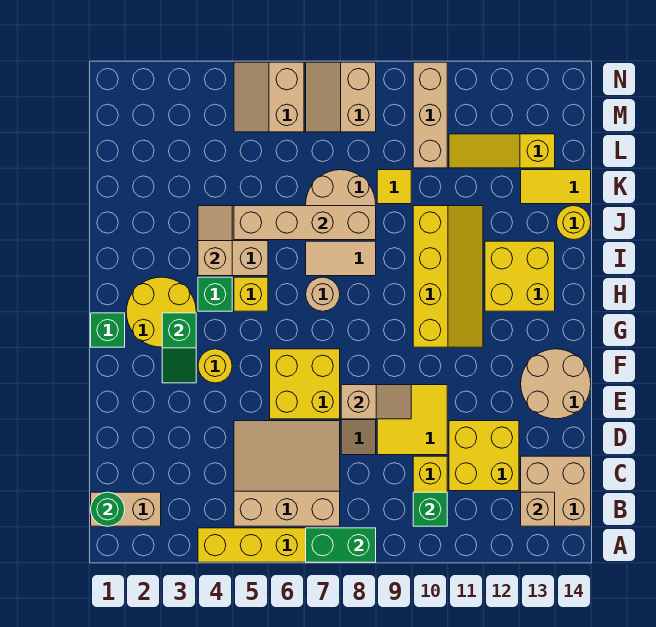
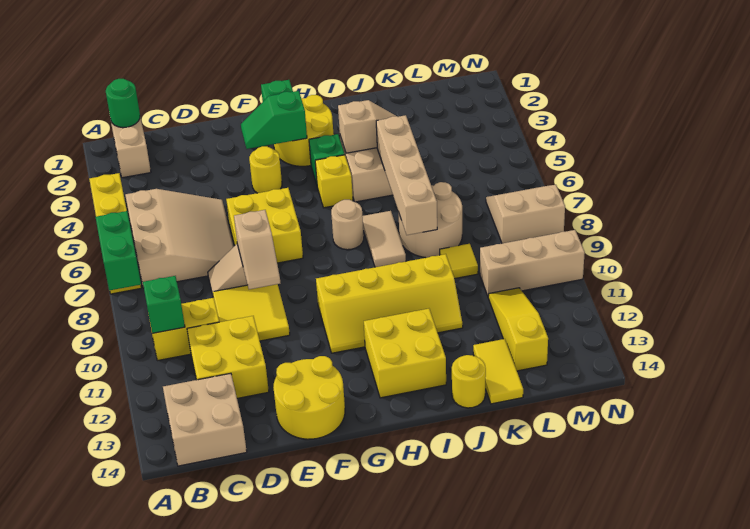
tan brick B13 level 2 -> none
tan round brick E13:F14 level 1 -> yellow round brick E13:F14 level 1
tan slope M5:N6 level 1 top 6 -> none

